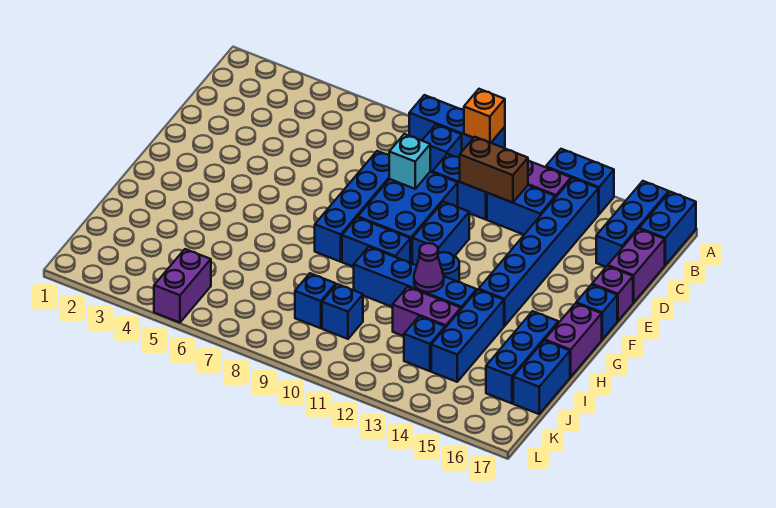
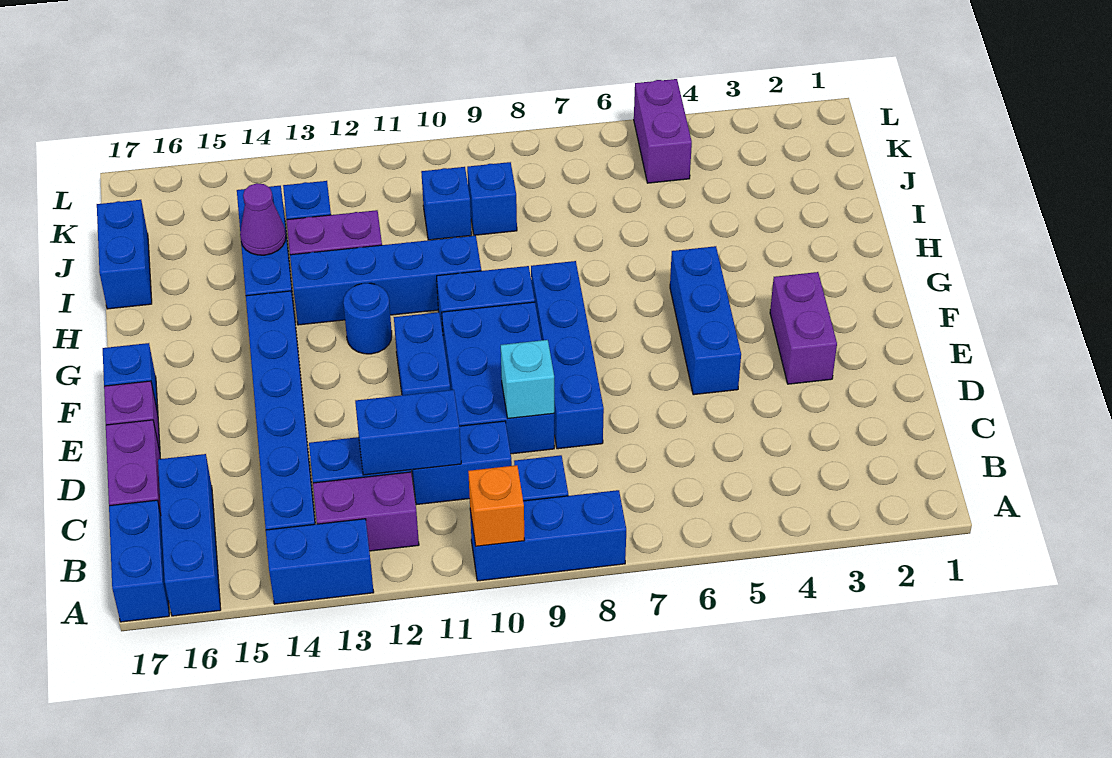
brown brick C11:C12 level 2 -> blue brick C11:C12 level 2
purple brick G17:H17 level 1 -> purple brick E3:F3 level 1
purple cone H12 level 2 -> purple cone I14 level 2
blue brick H16:J16 level 1 -> blue brick E5:G5 level 1

